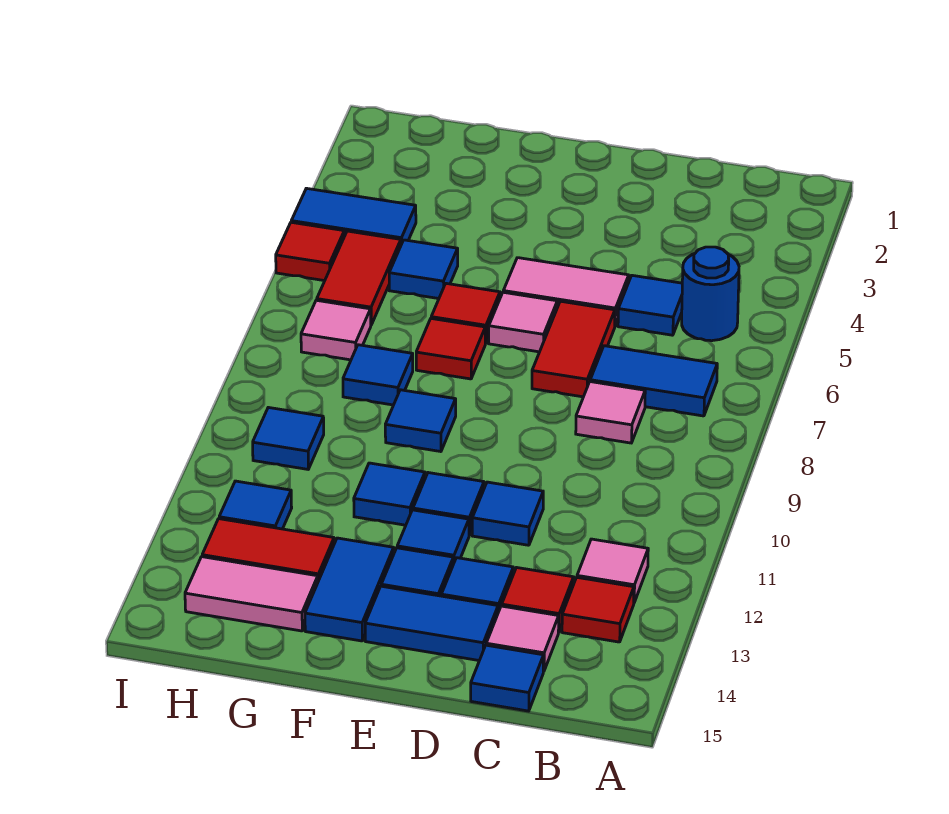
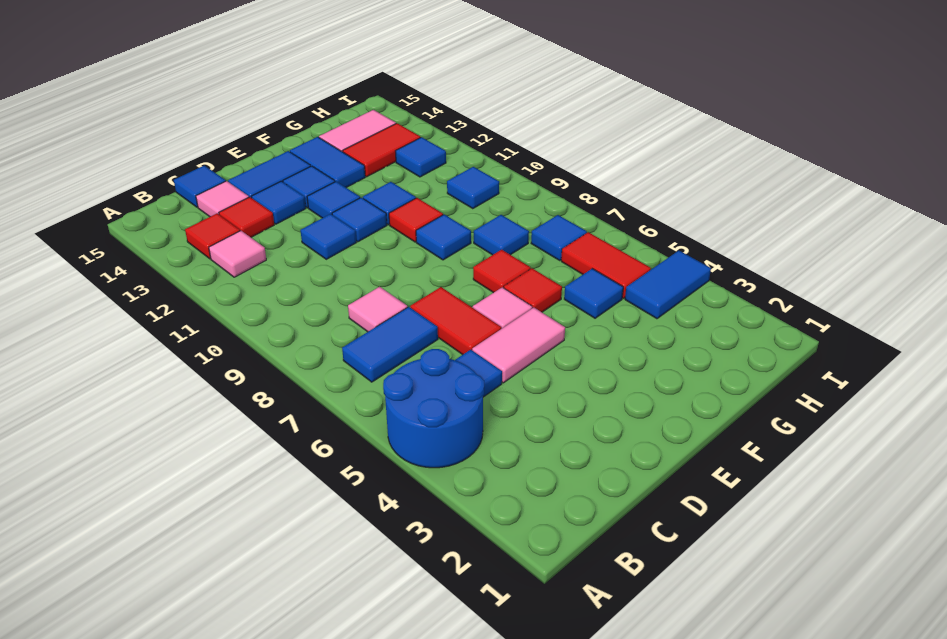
blue round brick B5 level 1 -> blue round brick A4:B5 level 1
pink tile H7 level 1 -> blue tile H7 level 1
red tile I5 level 1 -> red tile F10 level 1

